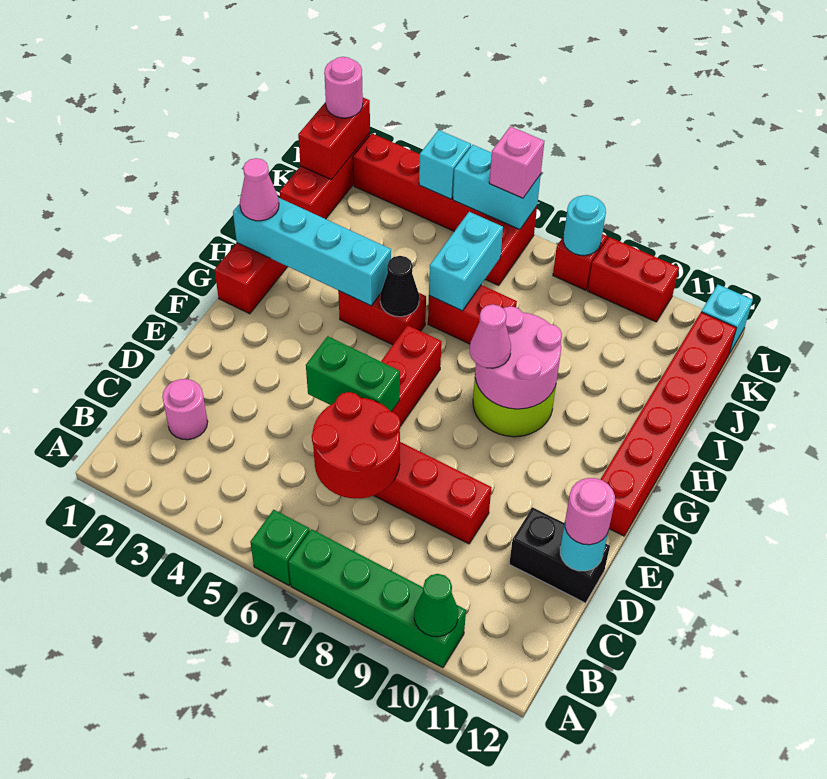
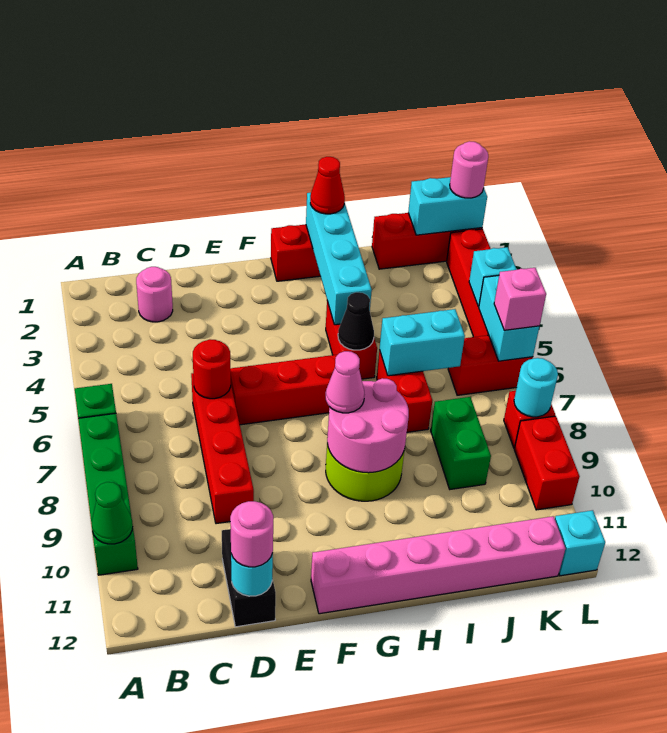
red round brick C6:D7 level 2 -> red round brick D6 level 2
green brick E5:E6 level 2 -> green brick J8:J9 level 1
red brick F12:K12 level 1 -> pink brick F12:K12 level 1
pink cone H1 level 3 -> red cone H1 level 3
red brick K1:L1 level 2 -> cyan brick K1:L1 level 2

